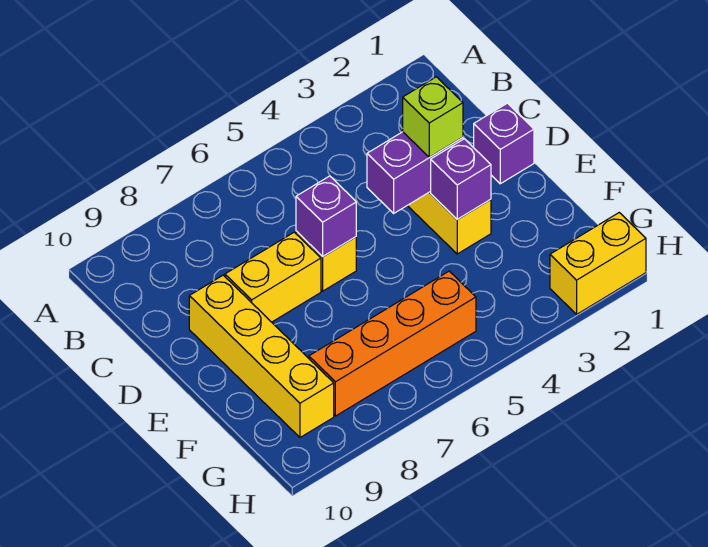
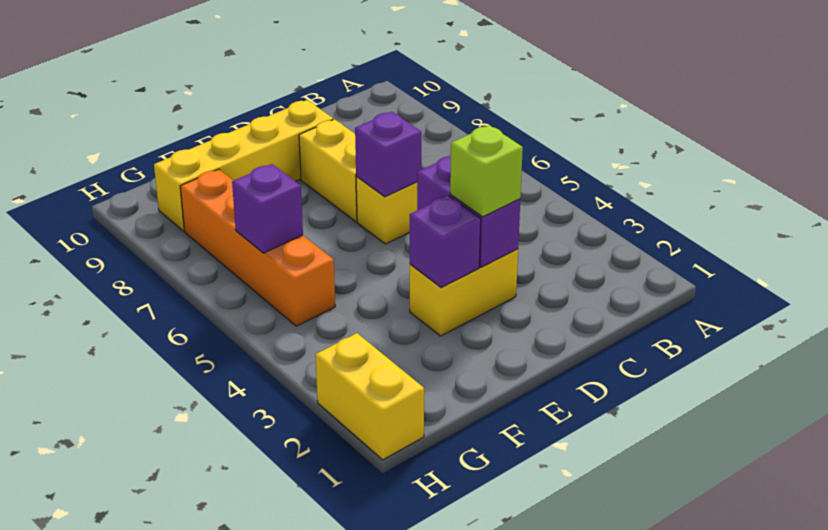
purple brick D1 level 1 -> purple brick G6 level 2

